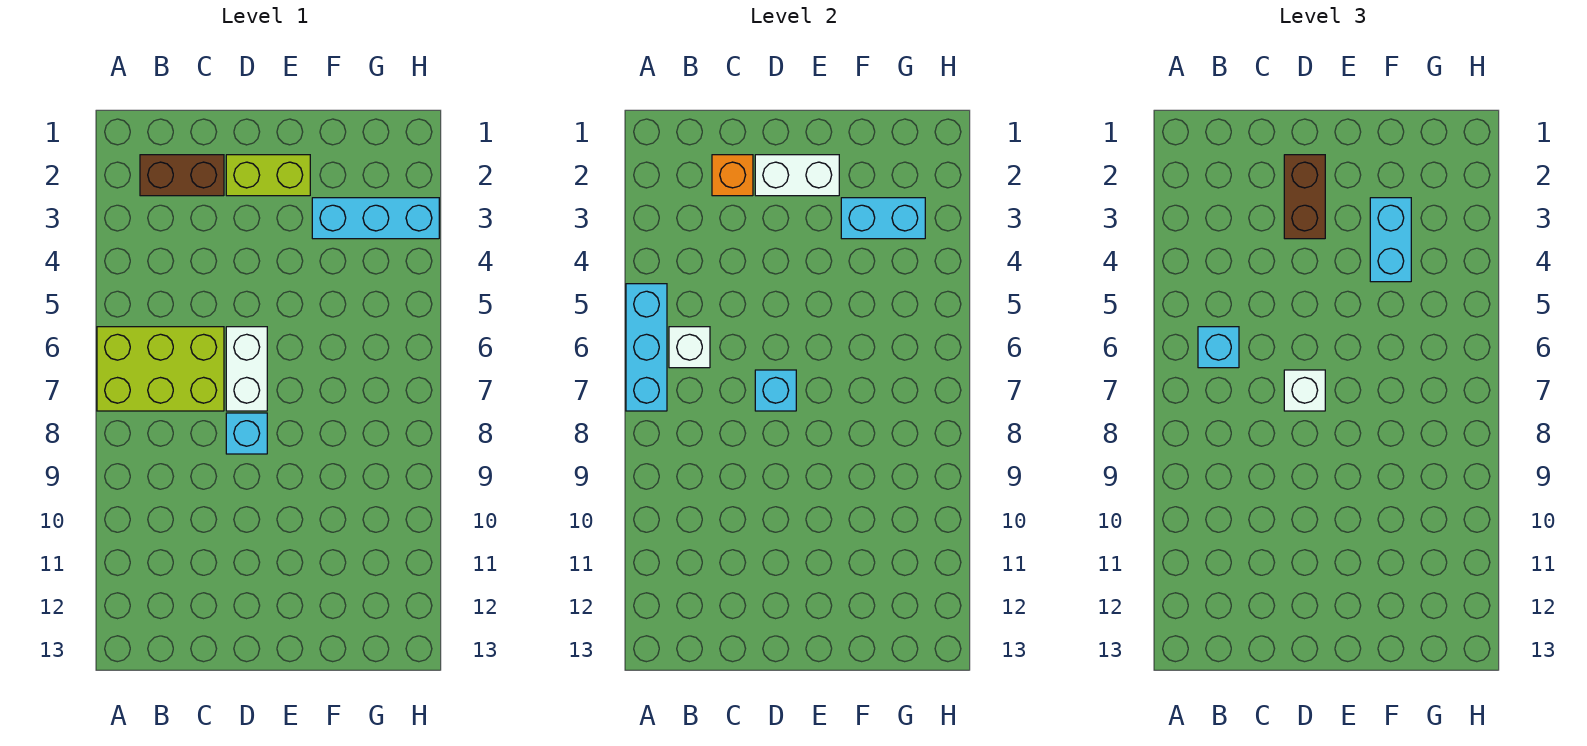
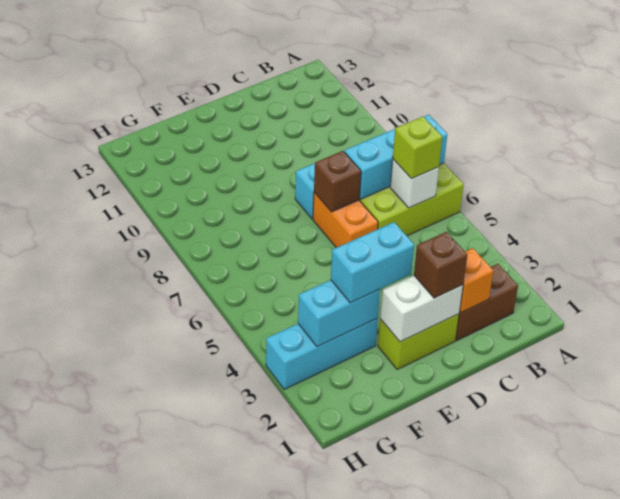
cyan brick A5:A7 level 2 -> cyan brick A7:C7 level 2
cyan brick B6 level 3 -> lime brick B6 level 3
brown brick D2:D3 level 3 -> brown brick D2 level 3
white brick D6:D7 level 1 -> orange brick D6:D7 level 1
cyan brick D7 level 2 -> brown brick D7 level 2
white brick D7 level 3 -> none
cyan brick F3:F4 level 3 -> cyan brick E3:F3 level 3

